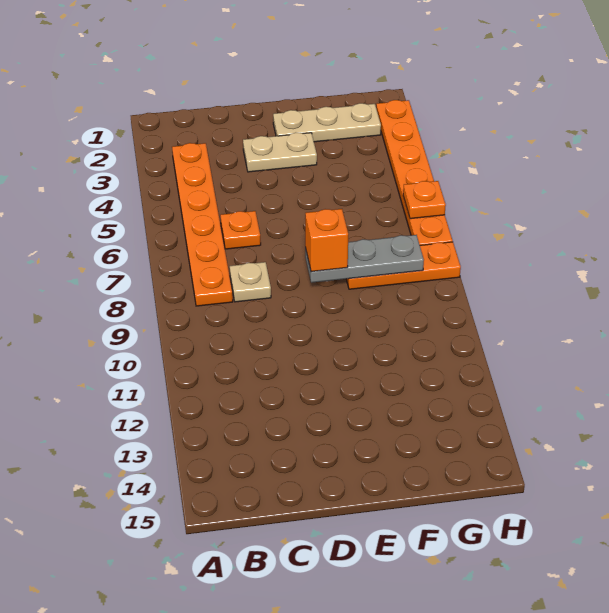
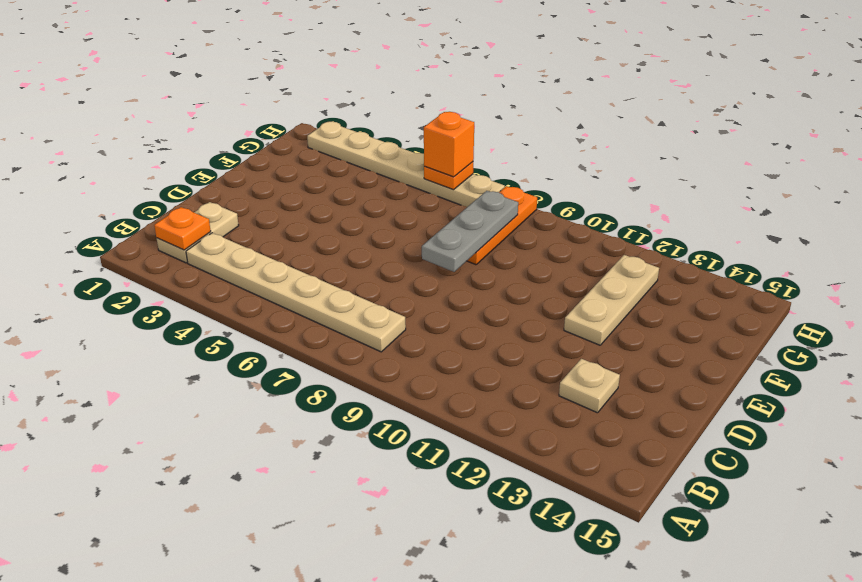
orange plate B3:B8 level 1 -> tan plate B3:B8 level 1
orange plate C6 level 1 -> orange plate B2 level 2
tan plate C8 level 1 -> tan plate C13 level 1
tan plate D3:E3 level 1 -> tan plate B2:C2 level 1
tan plate E2:G2 level 1 -> tan plate E12:G12 level 1
orange brick E8 level 3 -> orange brick H6 level 3
orange plate H2:H7 level 1 -> tan plate H2:H7 level 1

